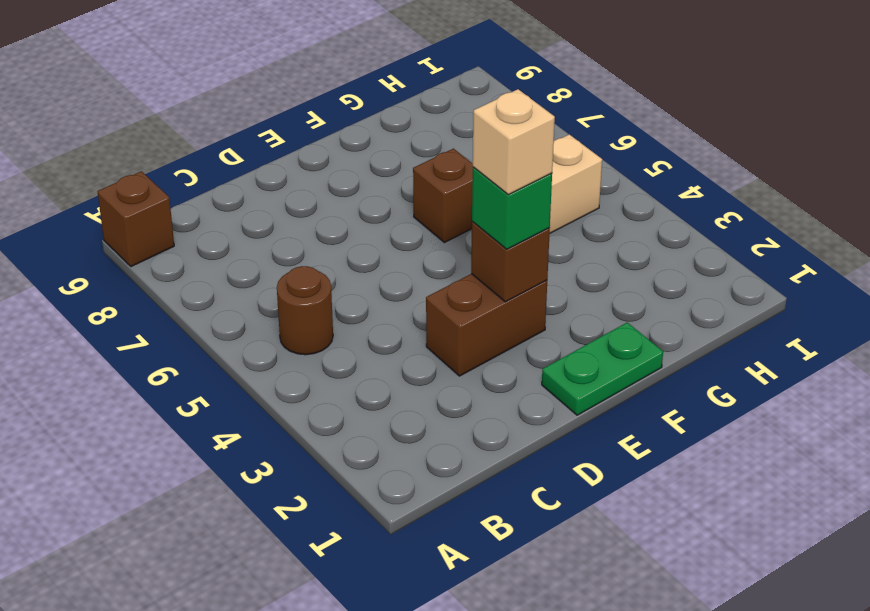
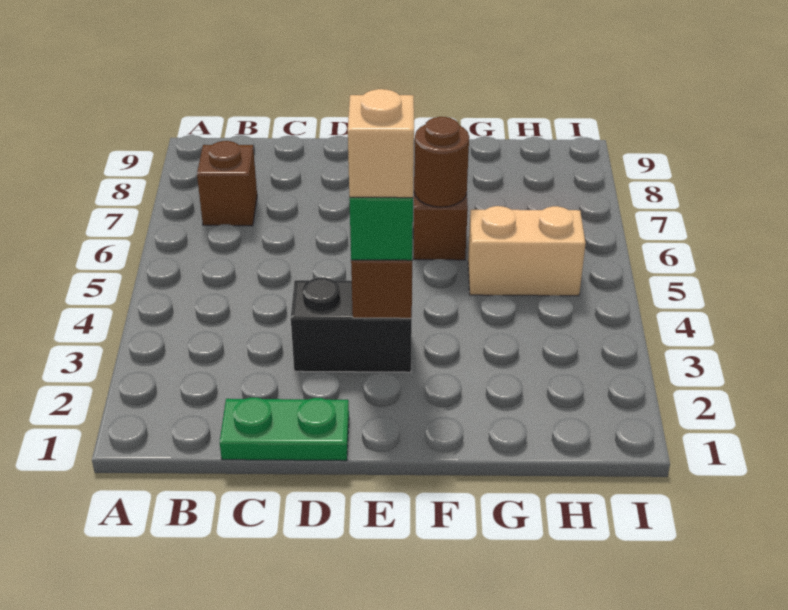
brown brick A9 level 1 -> brown brick B7 level 1
brown round brick B5 level 1 -> brown round brick F6 level 2
brown brick D3:E3 level 1 -> black brick D3:E3 level 1
green plate E1:F1 level 1 -> green plate C1:D1 level 1

